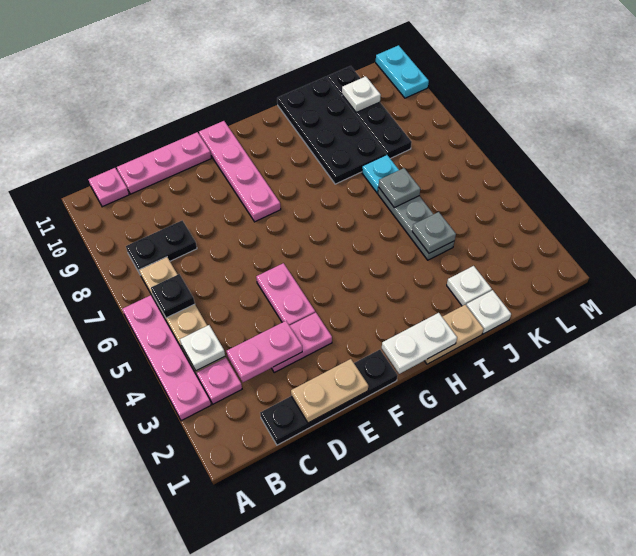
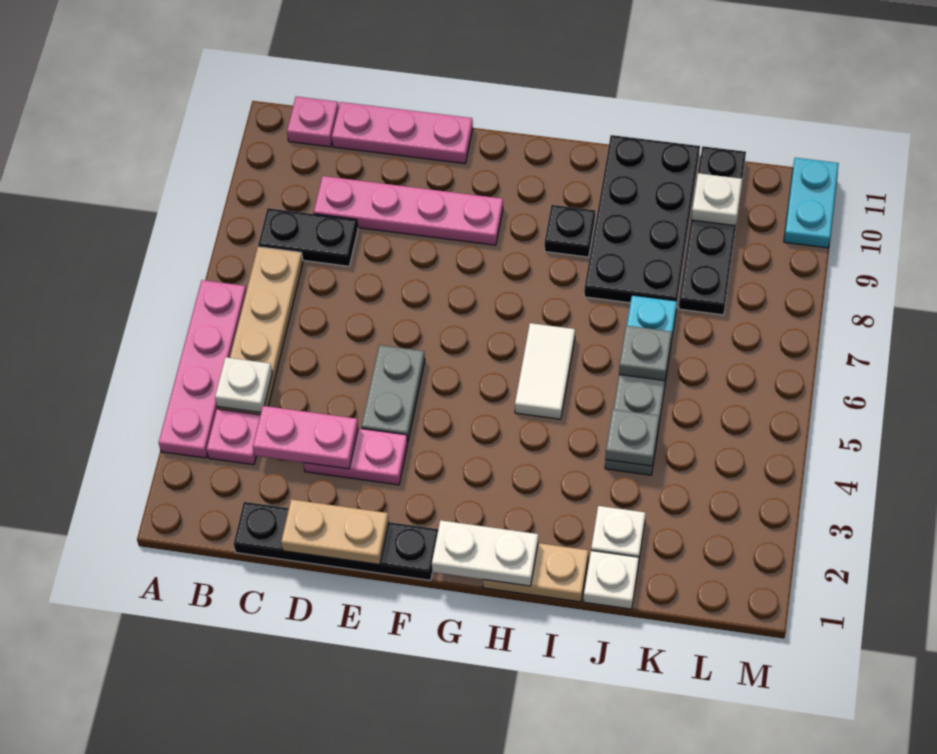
black plate B6 level 2 -> black plate H9 level 1
pink plate E4:E5 level 1 -> grey plate E4:E5 level 1
pink plate F8:F11 level 1 -> pink plate C9:F9 level 1
none -> white tile H5:H6 level 1

